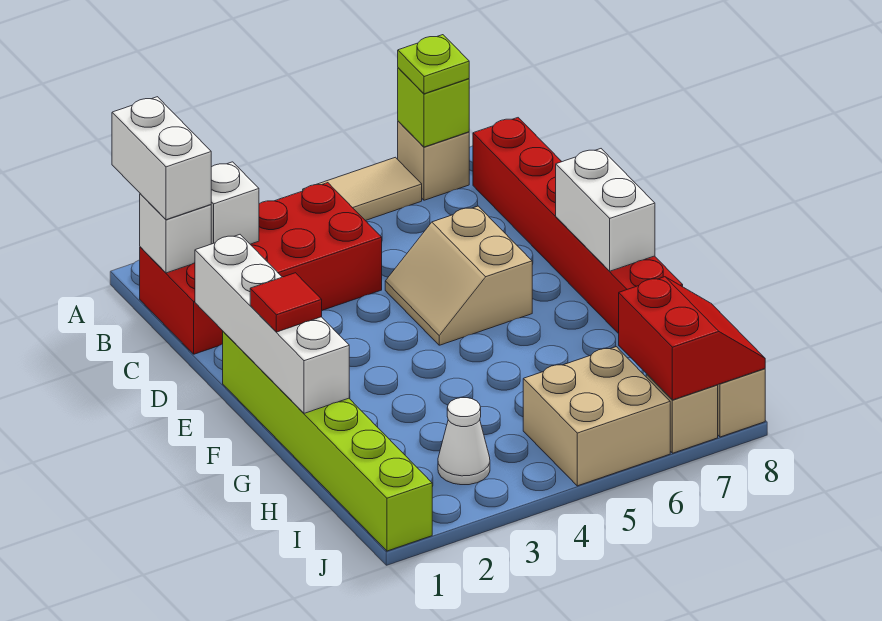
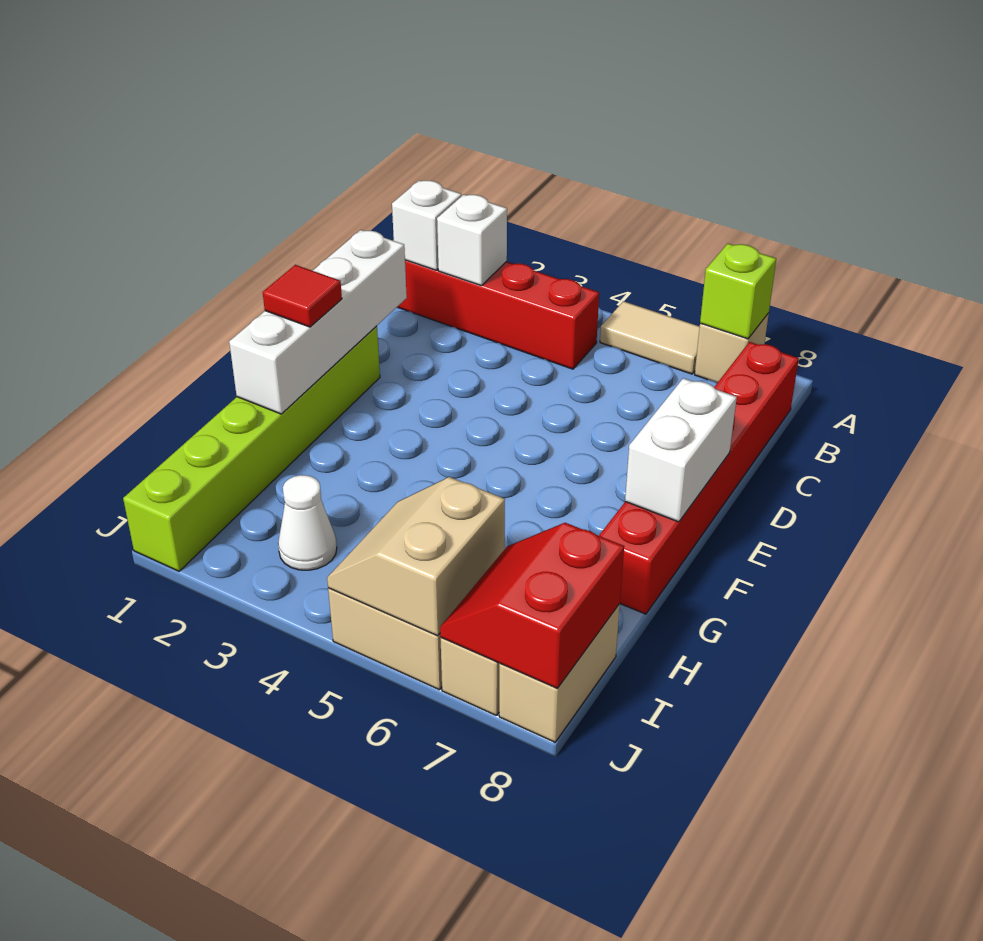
white brick A1:B1 level 3 -> none
lime plate A7 level 3 -> none
red brick B1:C4 level 1 -> red brick B1:B4 level 1
tan slope D5:E6 level 1 top 6 -> tan slope I5:J6 level 2 top 6
red slope I7:J8 level 2 top 7 -> red slope I7:J8 level 2 top 8

